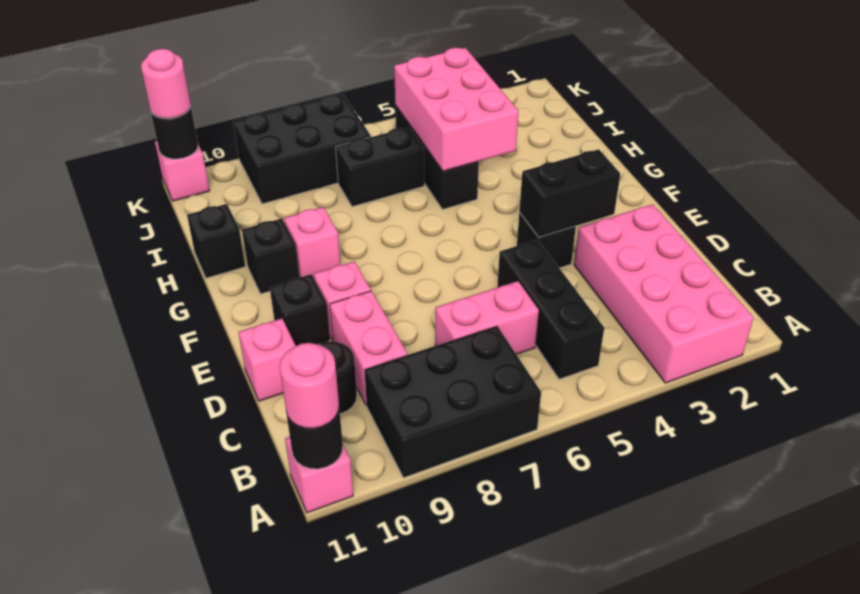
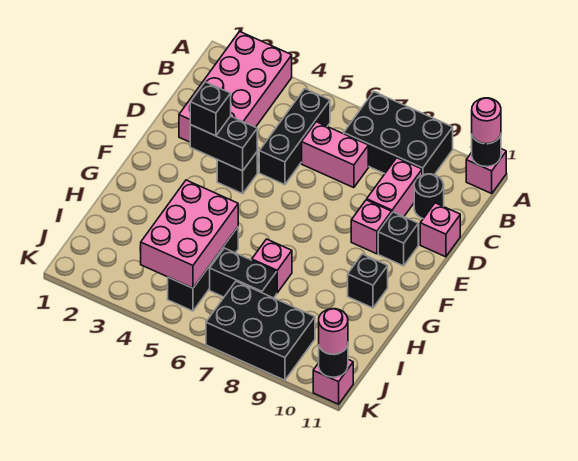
pink brick G9 level 1 -> pink brick H7 level 1
black brick H11 level 1 -> black brick E3 level 3

